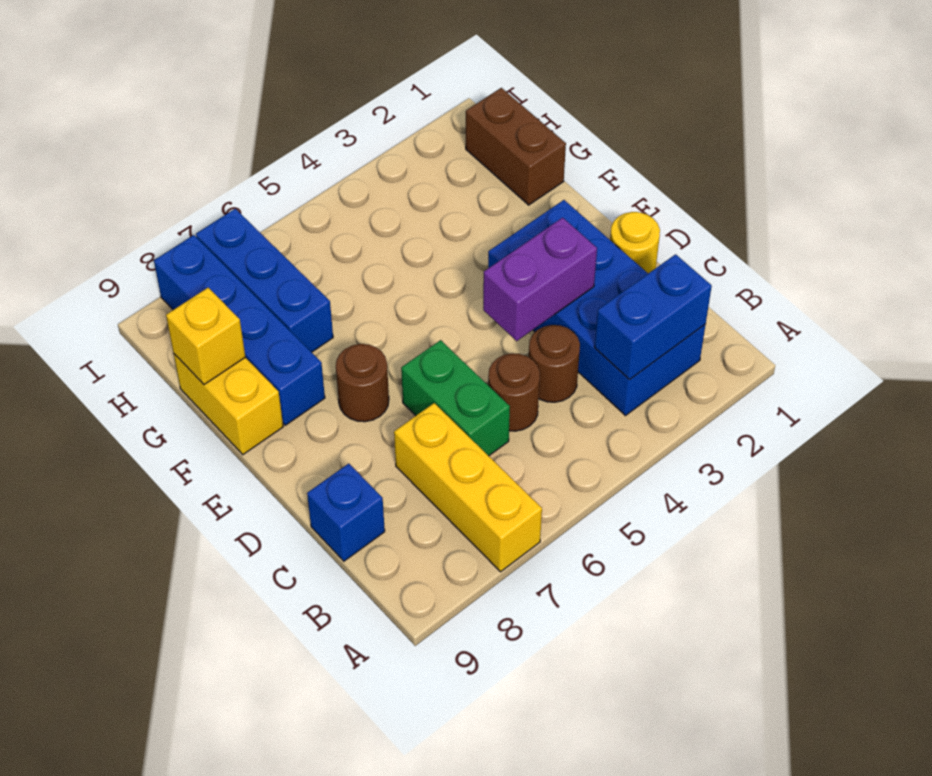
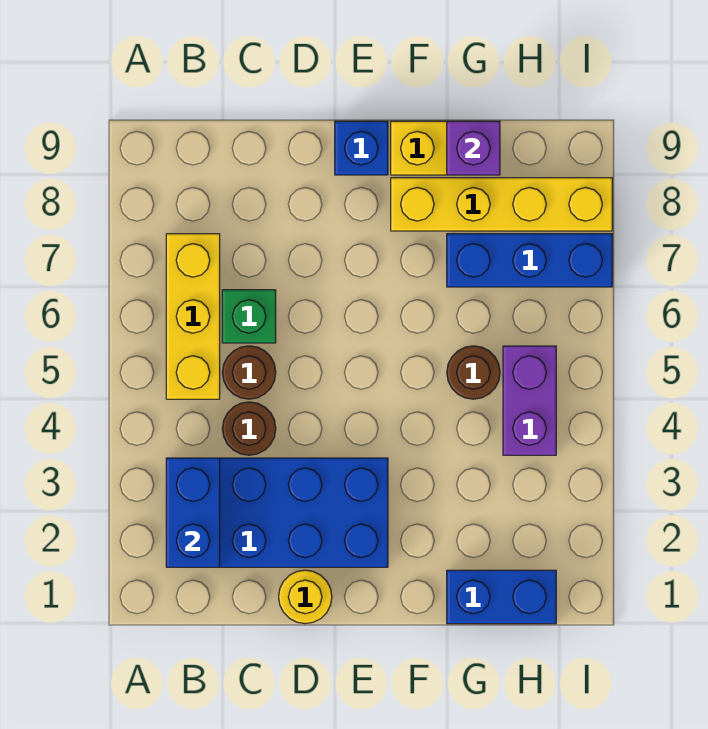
yellow brick A7:C7 level 1 -> yellow brick B5:B7 level 1
green brick C6:D6 level 1 -> green brick C6 level 1
blue brick C9 level 1 -> blue brick E9 level 1
purple brick D3:D4 level 2 -> purple brick H4:H5 level 1
brown round brick E7 level 1 -> brown round brick G5 level 1
blue brick F8:I8 level 1 -> yellow brick F8:I8 level 1
brown brick G1:H1 level 1 -> blue brick G1:H1 level 1
yellow brick G9 level 2 -> purple brick G9 level 2

